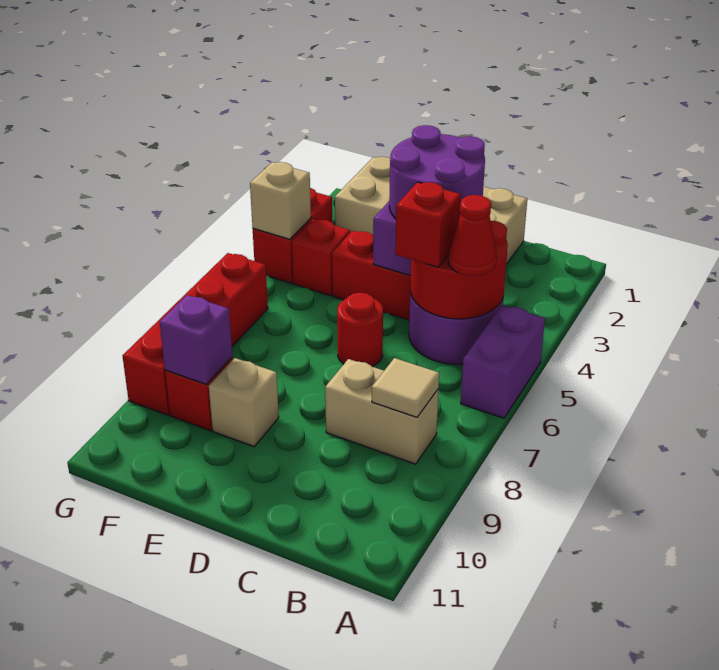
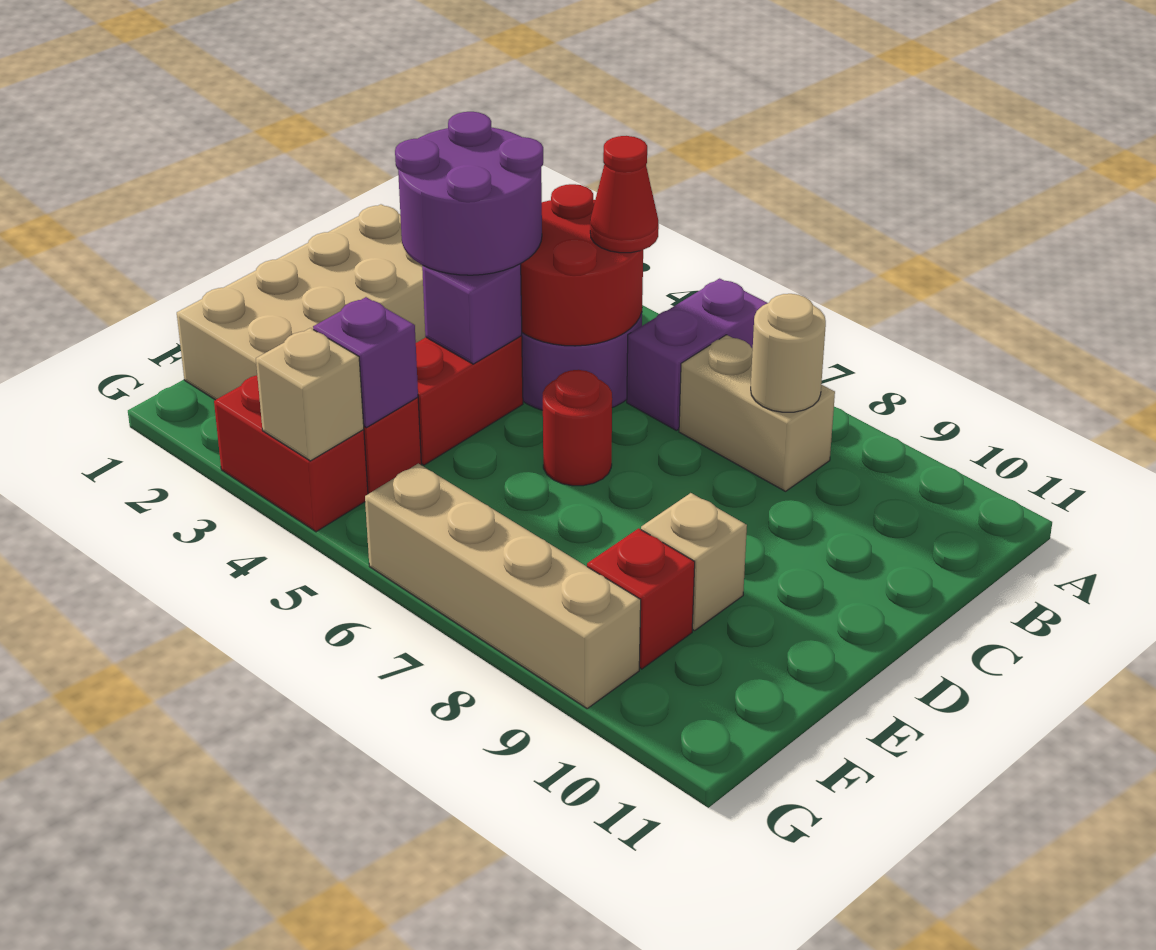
purple brick A5:A6 level 1 -> purple brick A6:B6 level 1
tan brick B8:C8 level 1 -> tan brick B7:B8 level 1
tan tile B8 level 2 -> tan round brick B8 level 2
red brick C5 level 3 -> none
purple brick F9 level 2 -> purple brick F4 level 2
red brick G6:G9 level 1 -> tan brick G6:G9 level 1

